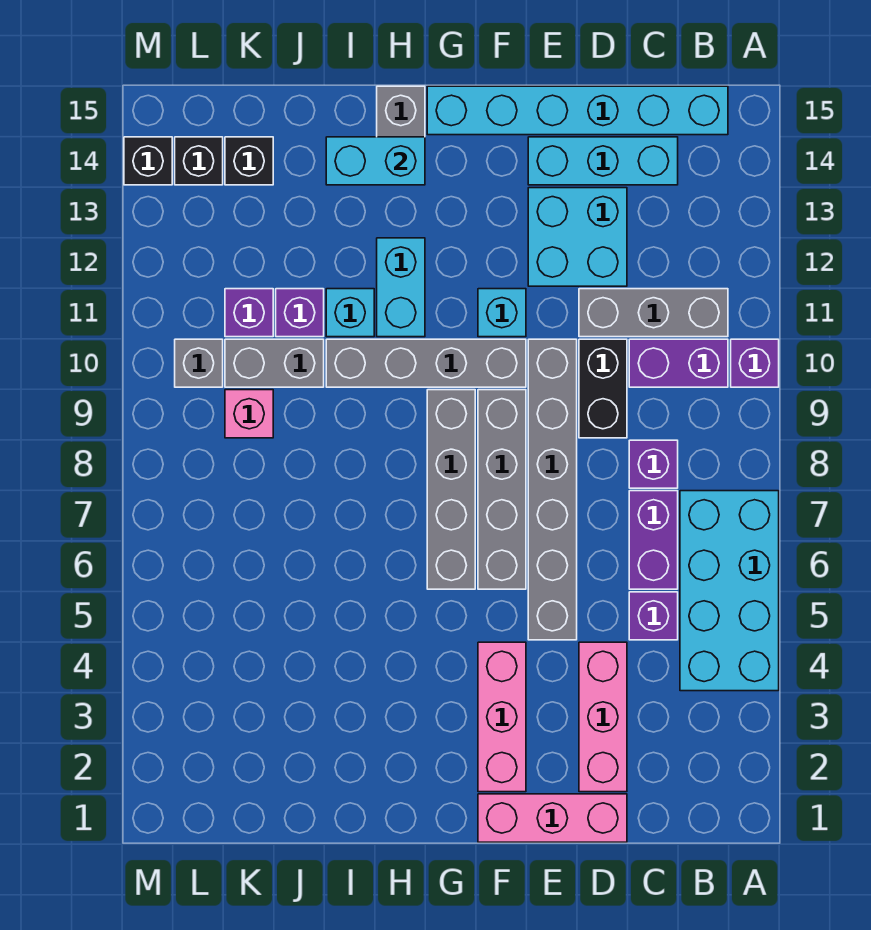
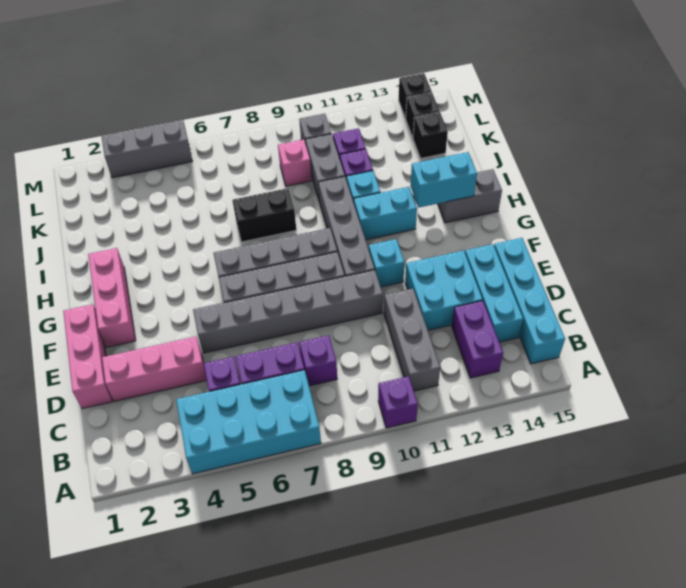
purple brick B10:C10 level 1 -> purple brick B13:C13 level 1
cyan brick B15:G15 level 1 -> cyan brick B15:E15 level 1
black brick D9:D10 level 1 -> black brick I7:I8 level 1
pink brick F2:F4 level 1 -> pink brick F2:H2 level 1
cyan brick H14:I14 level 2 -> cyan brick H13:H14 level 2
none -> grey brick M3:M5 level 1

